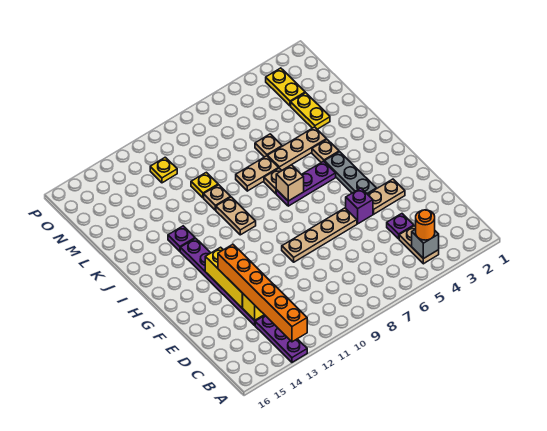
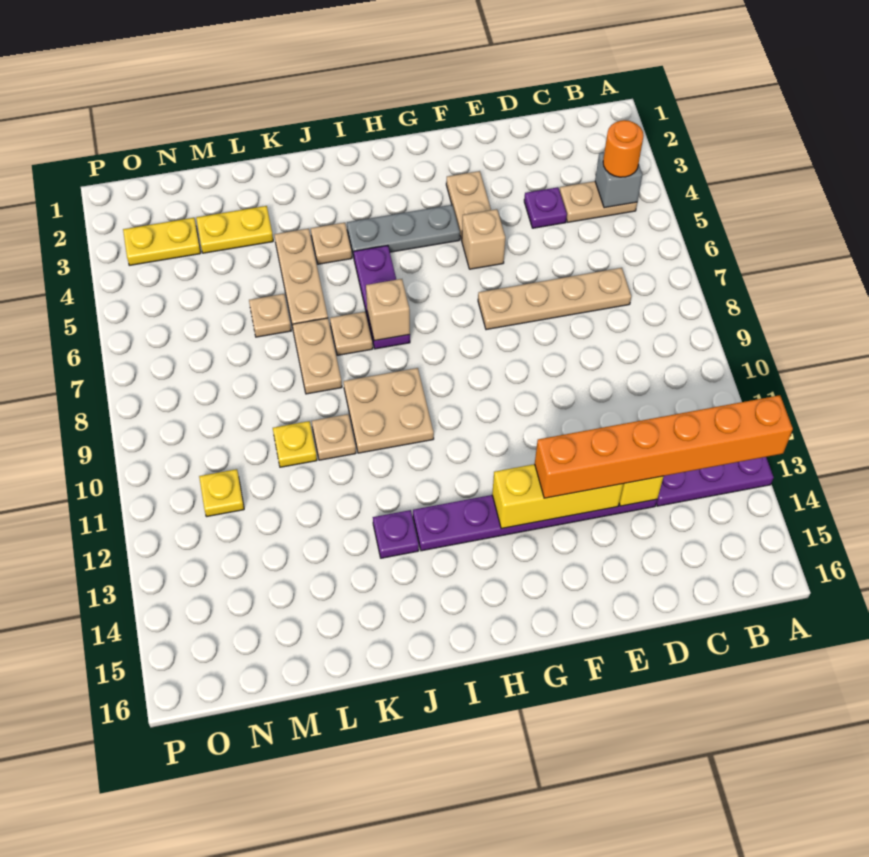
purple brick F5 level 1 -> tan brick F5 level 1
tan plate F6:F9 level 1 -> tan plate C7:F7 level 1
tan plate I10:J10 level 1 -> tan plate I9:J10 level 1

